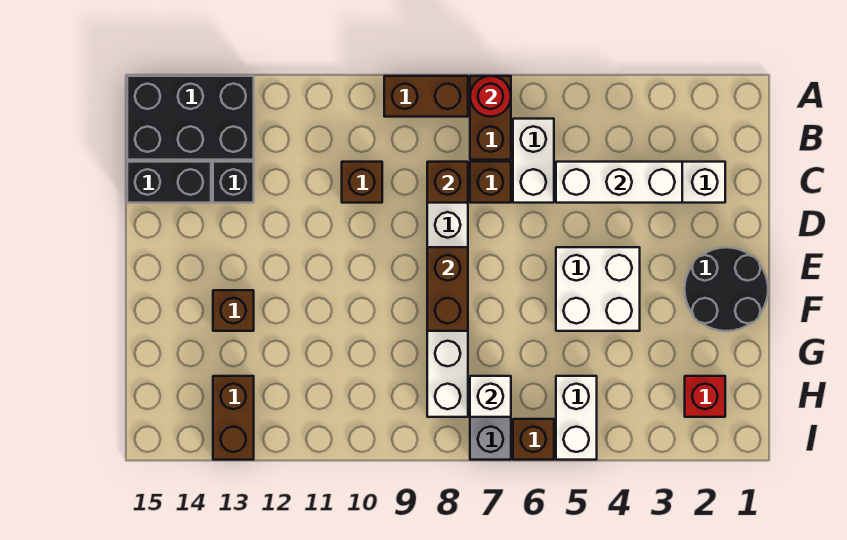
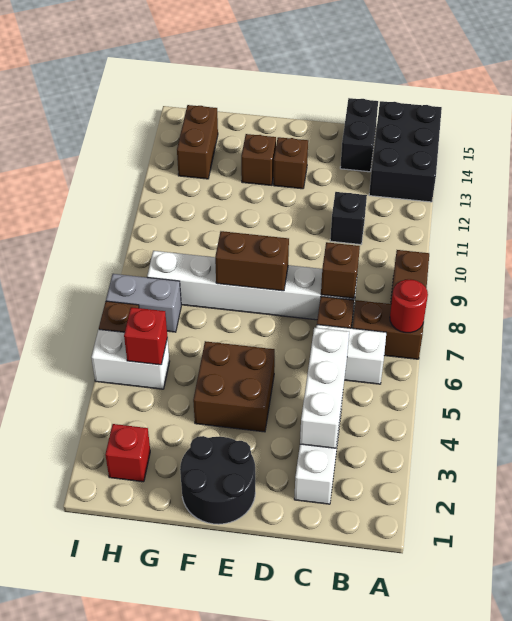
brown brick C10 level 1 -> brown brick E13 level 1
black brick C13 level 1 -> black brick C11 level 1
white brick E4:F5 level 1 -> brown brick E4:F5 level 1
none -> red brick H5 level 2
white brick H7 level 2 -> none
brown brick H13:I13 level 1 -> brown brick H13:H14 level 1

